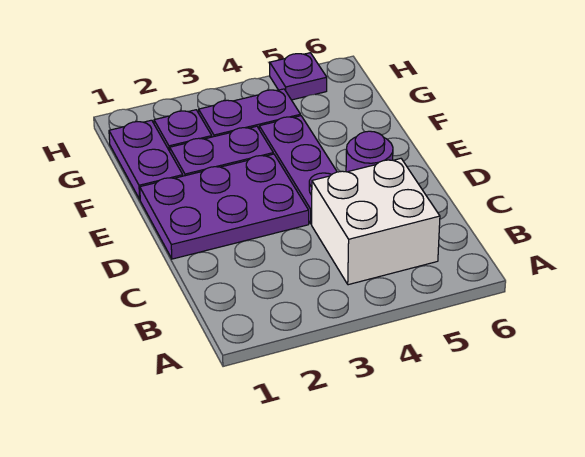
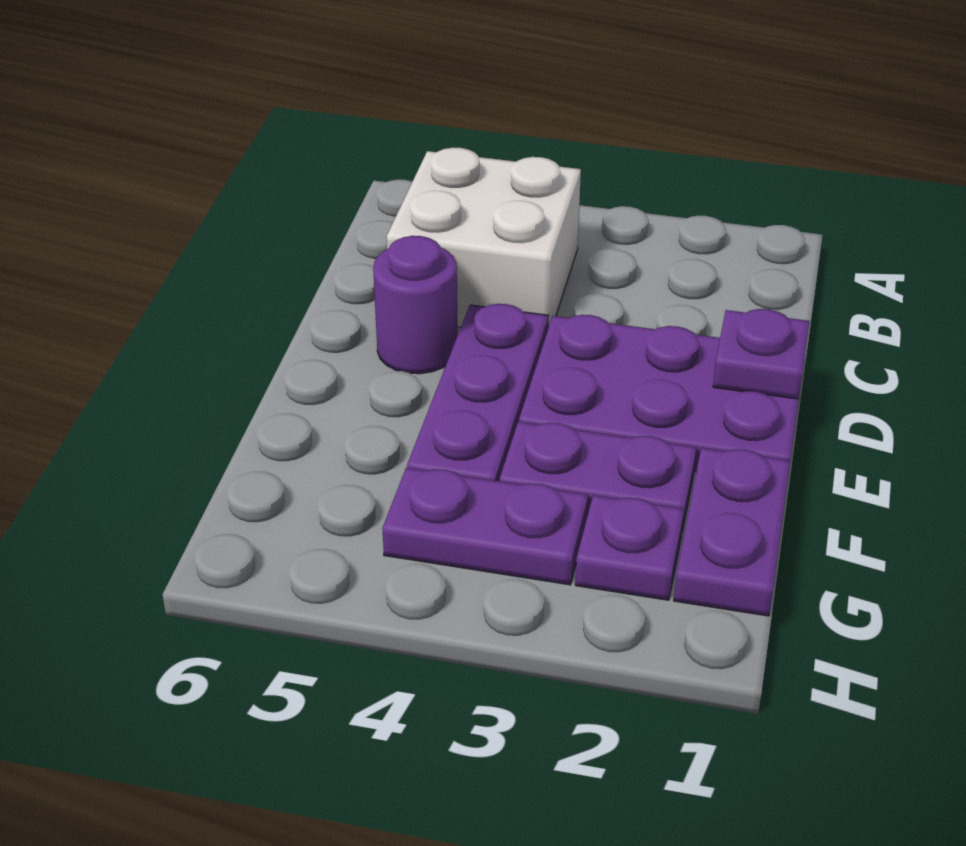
purple plate H5 level 1 -> purple plate D1 level 2

